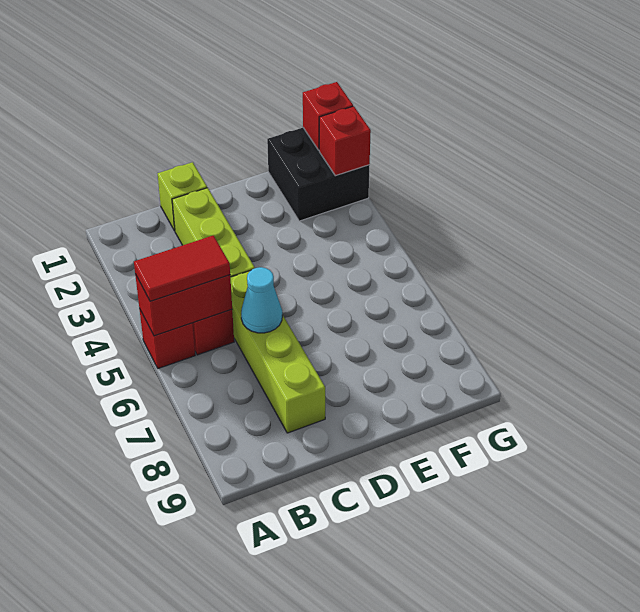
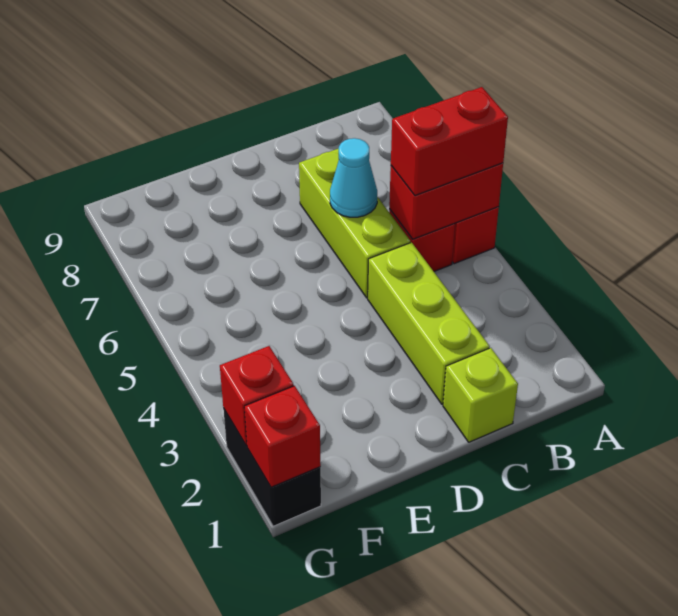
red tile A5:B5 level 3 -> red brick A5:B5 level 3
lime brick C5:C8 level 1 -> lime brick C5:C7 level 1
black brick F1:G2 level 1 -> black brick G1:G2 level 1

